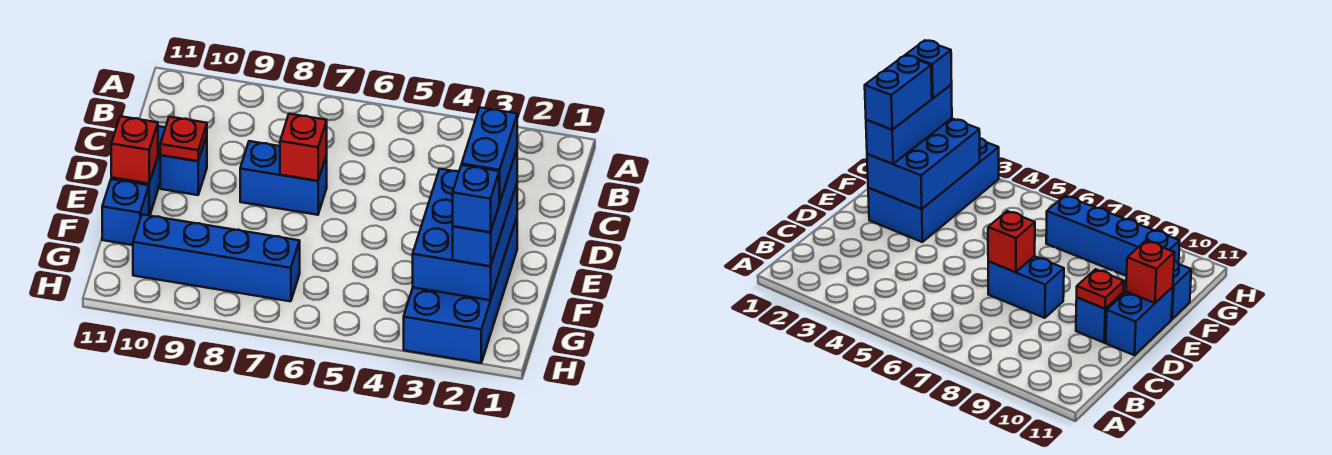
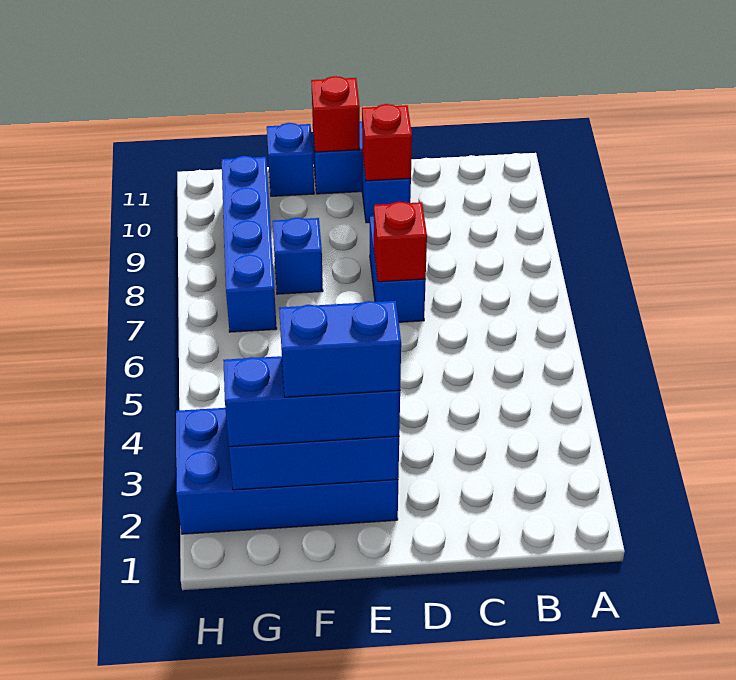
red plate D10 level 2 -> red brick D10 level 2
blue brick G2 level 4 -> blue brick F8 level 1

